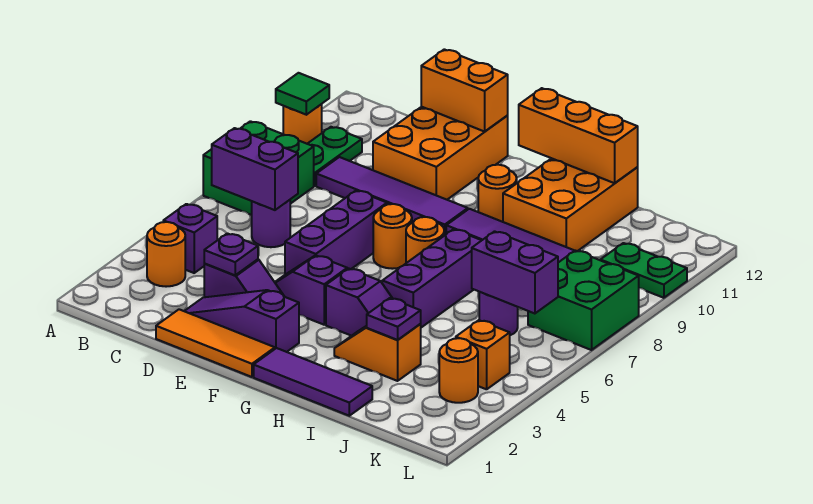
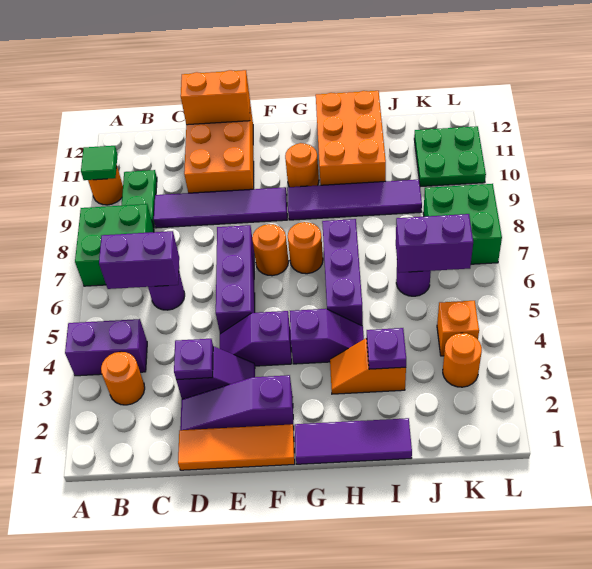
purple brick B4 level 1 -> purple brick A4:B4 level 1
orange brick G12:I12 level 2 -> none
green plate K10:L10 level 1 -> green plate K10:L11 level 1

